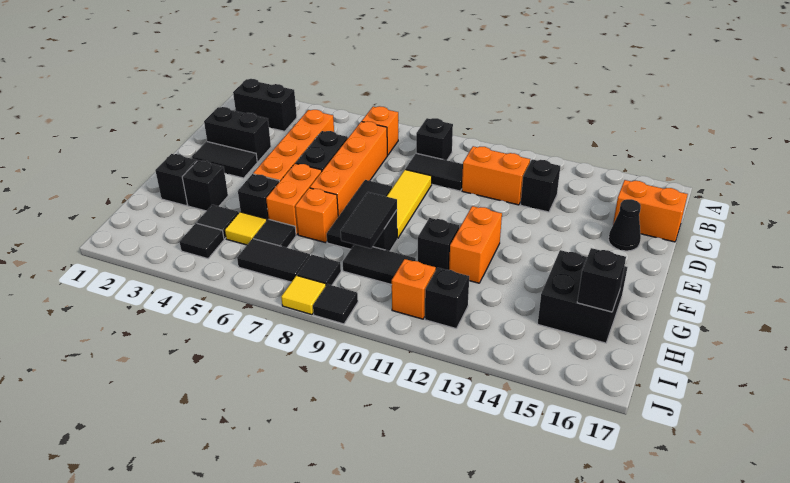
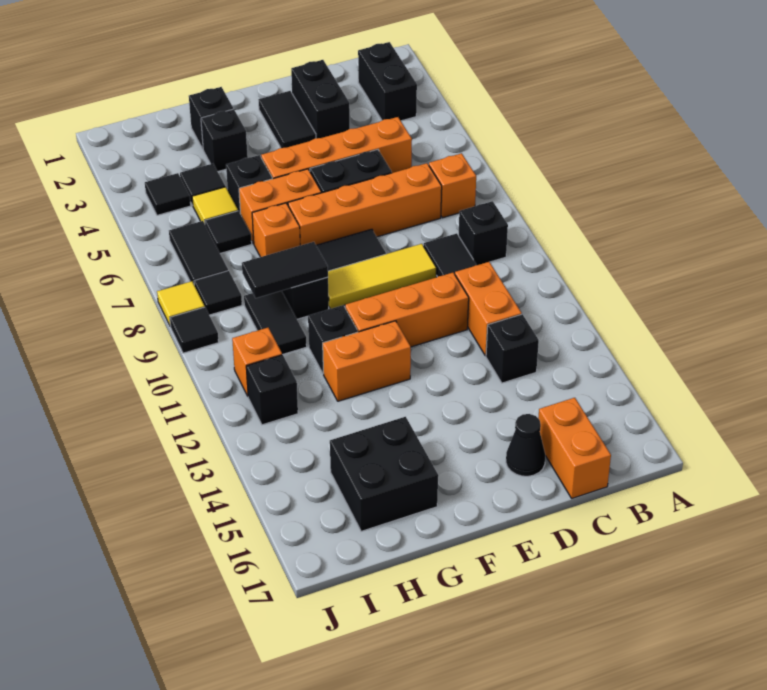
none -> orange brick D11:F11 level 1
black brick H16 level 2 -> none

